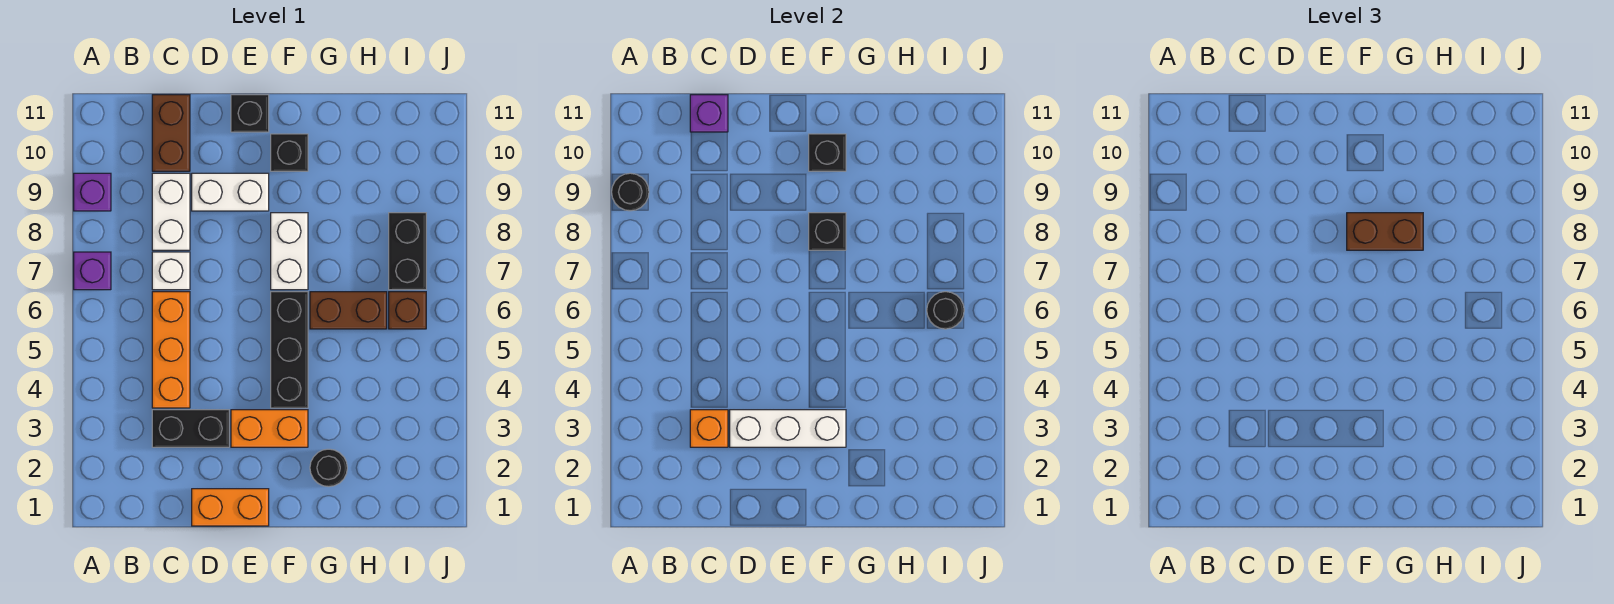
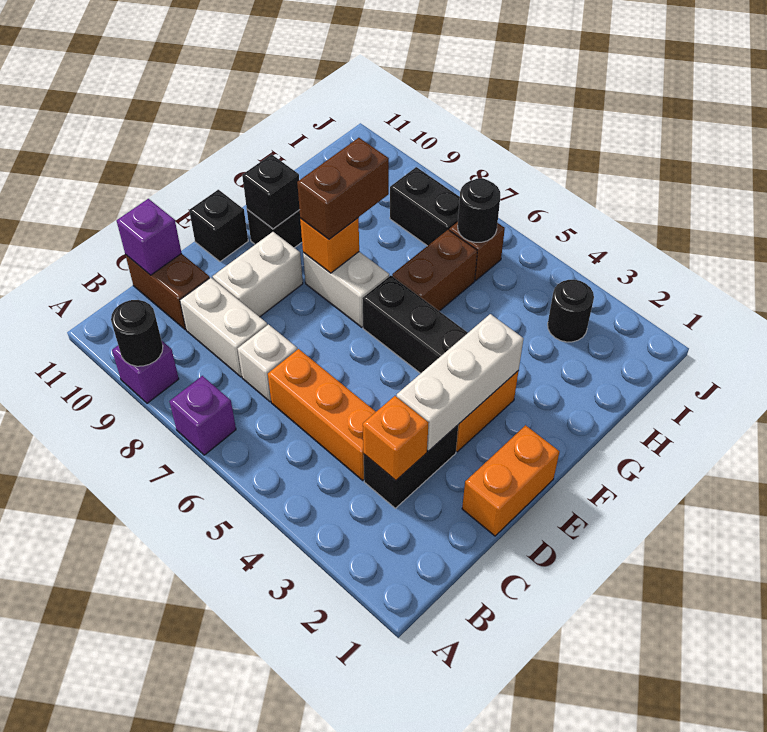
black brick F8 level 2 -> orange brick F8 level 2
black round brick G2 level 1 -> black round brick I3 level 1

